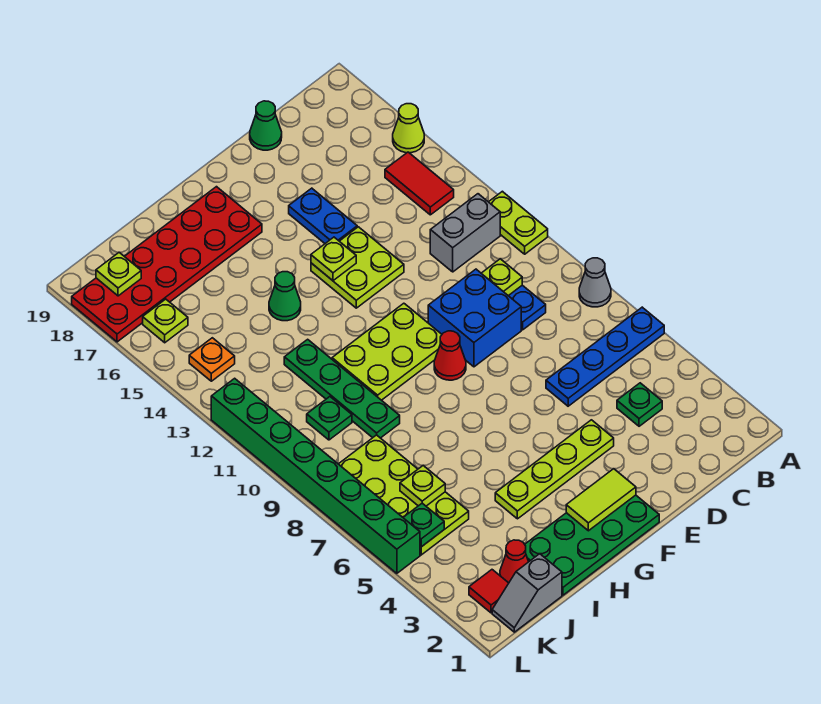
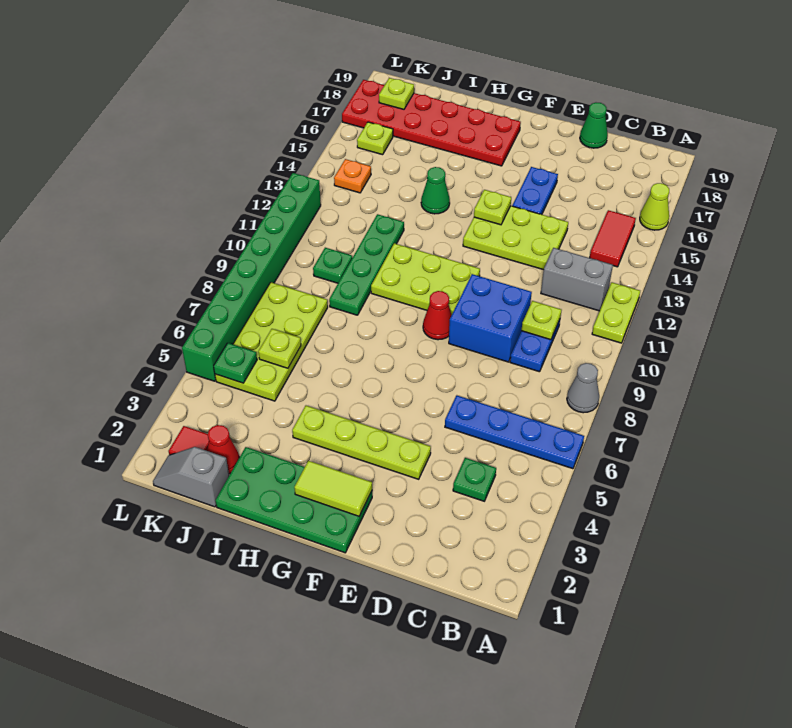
lime plate E13:F14 level 1 -> lime plate D13:F14 level 1

